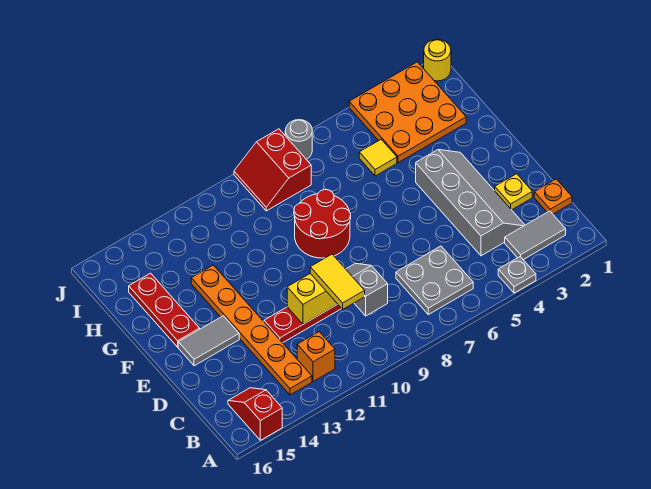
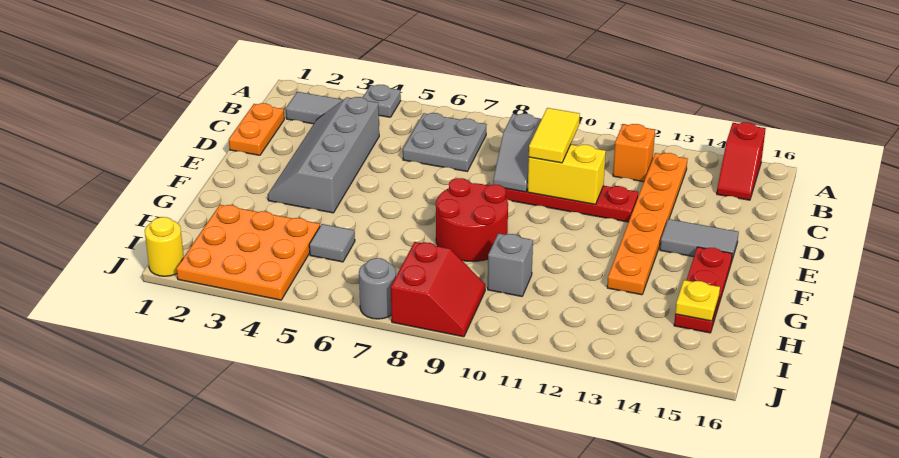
orange plate C1 level 1 -> orange plate C1:D1 level 1
yellow plate D2 level 1 -> yellow plate H15 level 2
yellow tile H5 level 1 -> grey tile H5 level 1
none -> grey brick H10 level 1

